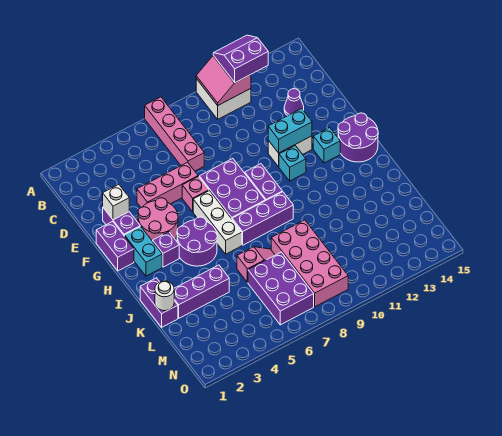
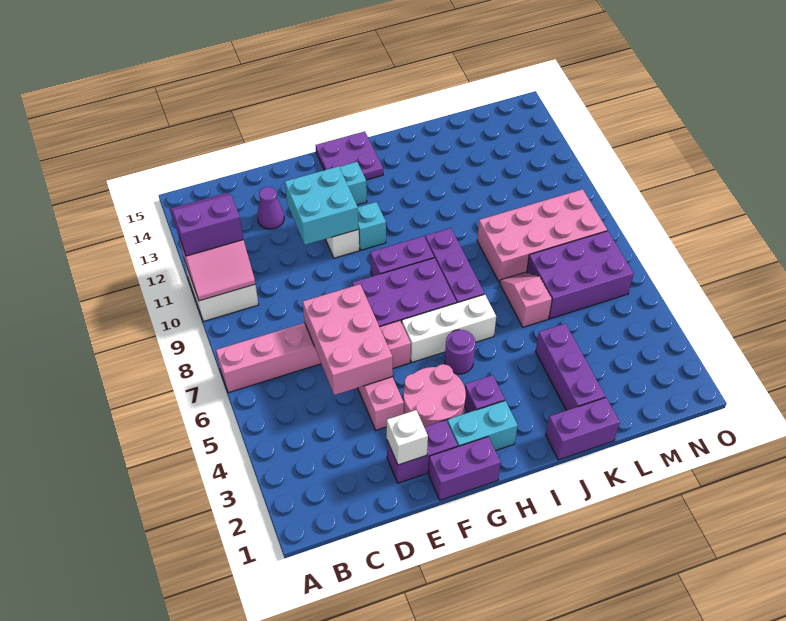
purple slope A11:B12 level 3 top B -> purple slope A11:B12 level 3 top 11
none -> pink brick D5:E7 level 2
cyan brick F11:F12 level 2 -> cyan brick E11:F12 level 2
purple round brick G14:H15 level 1 -> purple plate G14:H15 level 1
purple round brick H4:I5 level 1 -> purple round brick H5 level 1
white round brick K1 level 2 -> none

